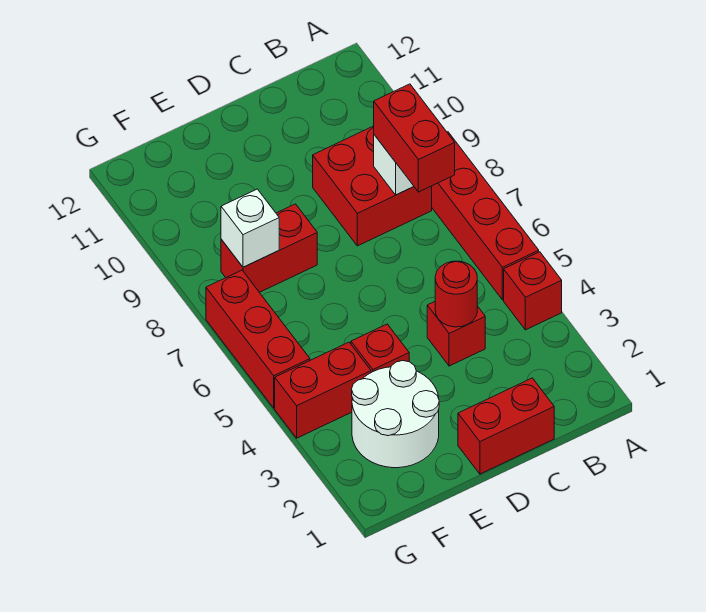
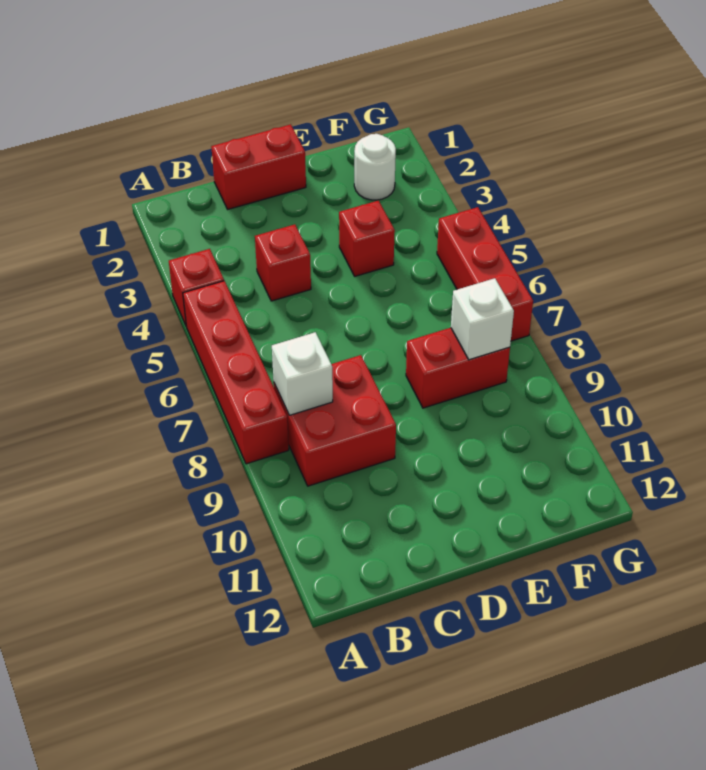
red brick B7:B8 level 3 -> none
red round brick C4 level 2 -> none
white round brick E2:F3 level 1 -> white round brick F2 level 1
red brick F4:G4 level 1 -> none

